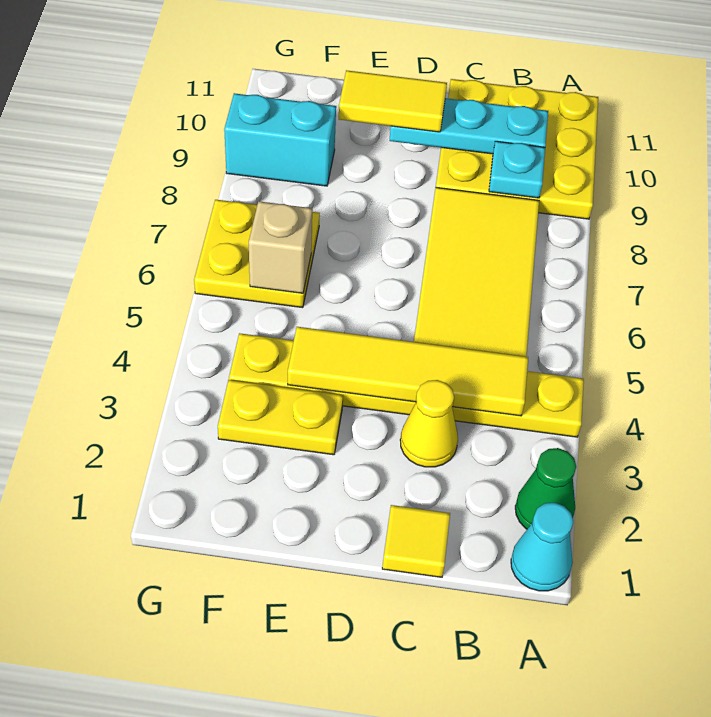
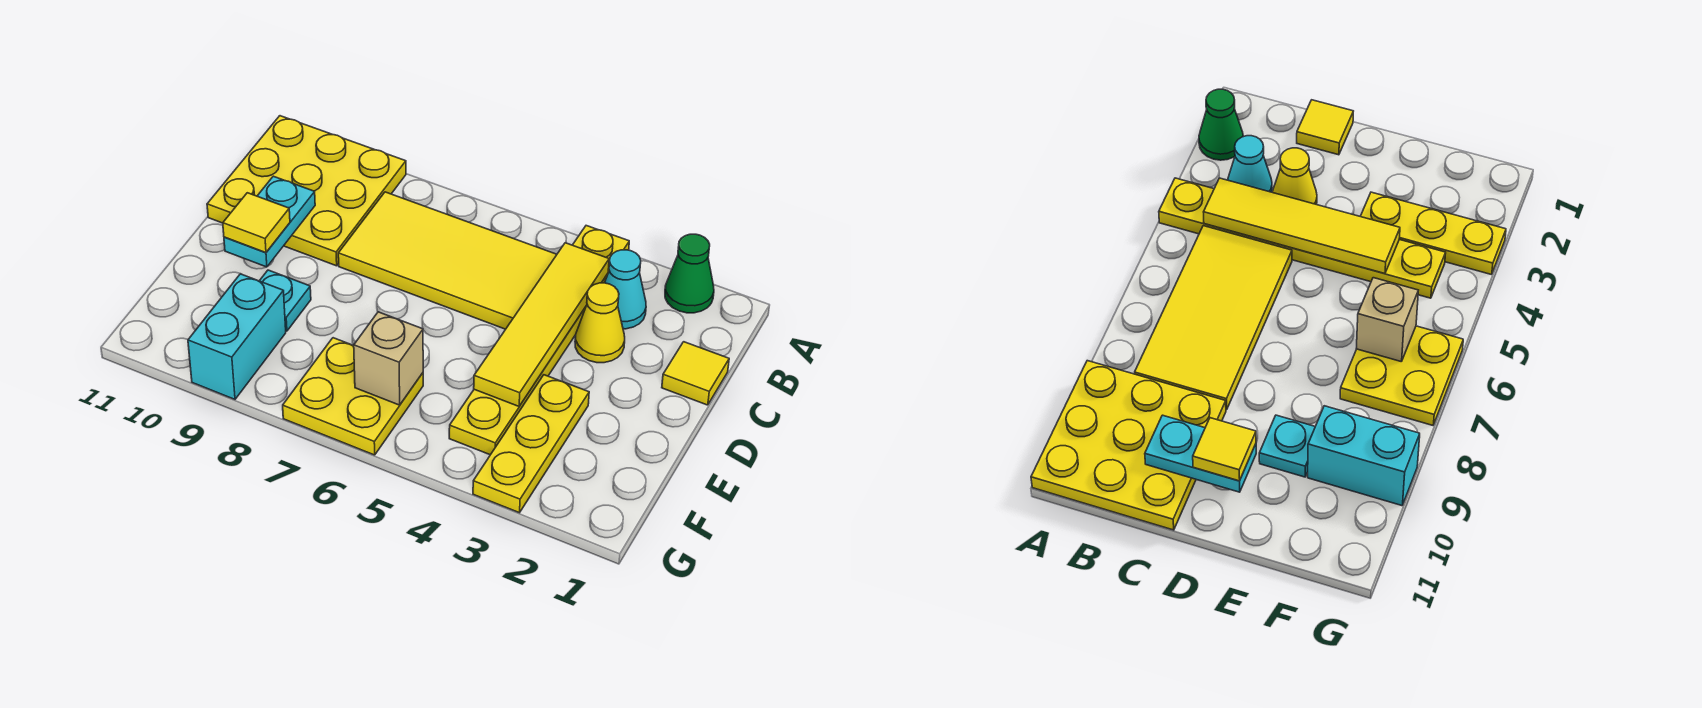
cyan cone A1 level 1 -> cyan cone B3 level 1
cyan plate B9 level 2 -> cyan plate E9 level 1
cyan plate B10:D10 level 2 -> cyan plate C10:D10 level 2
yellow tile D10:E10 level 3 -> yellow tile D10 level 3
yellow plate E3:F3 level 1 -> yellow plate E3:G3 level 1

